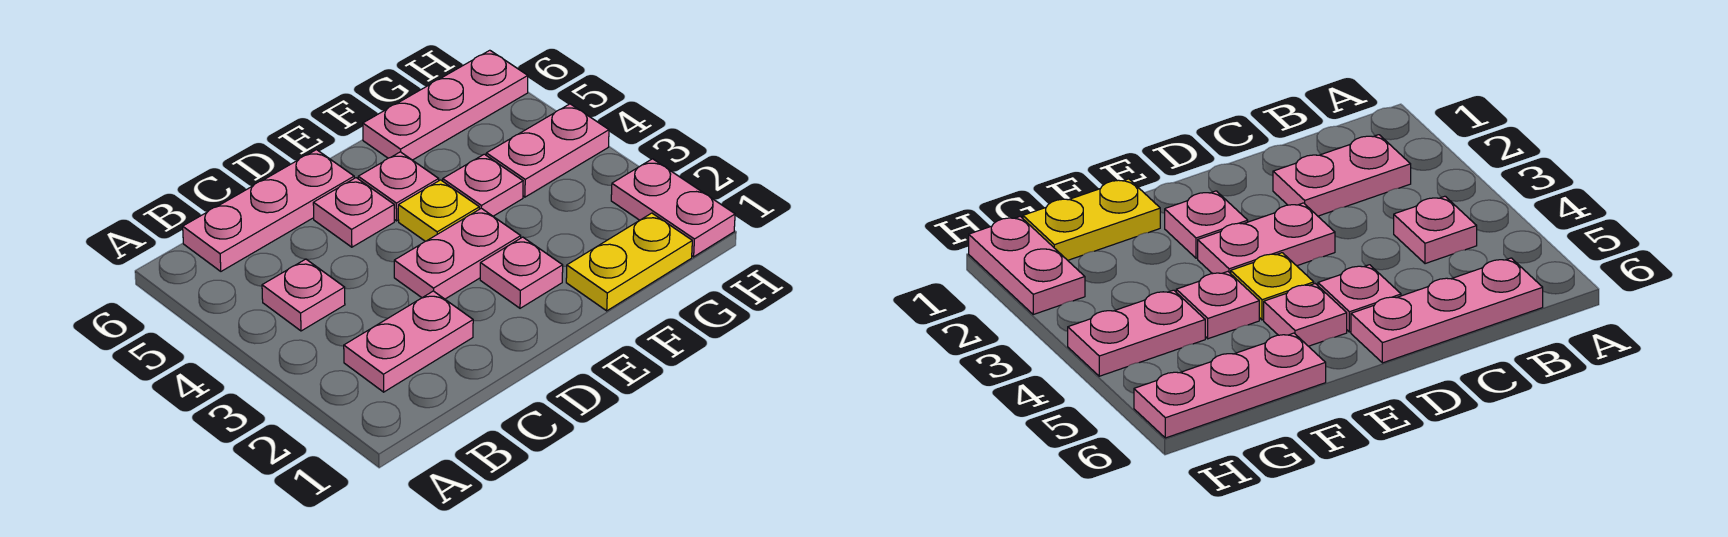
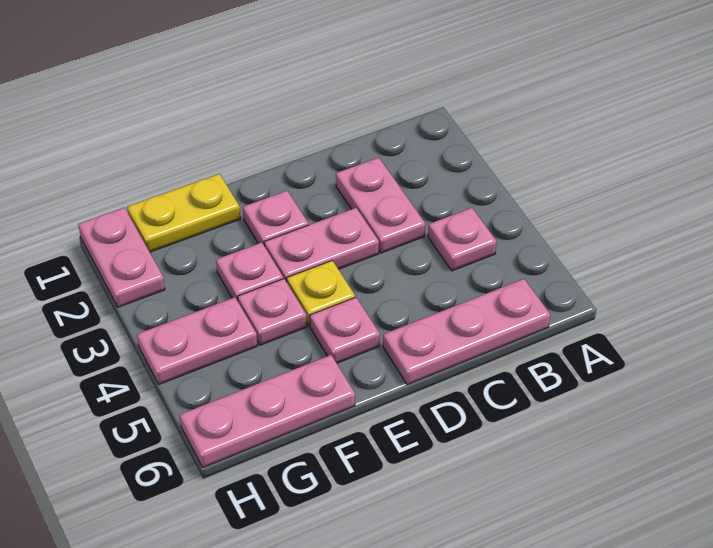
pink plate B2:C2 level 1 -> pink plate C2:C3 level 1
pink plate D5 level 1 -> pink plate F3 level 1

